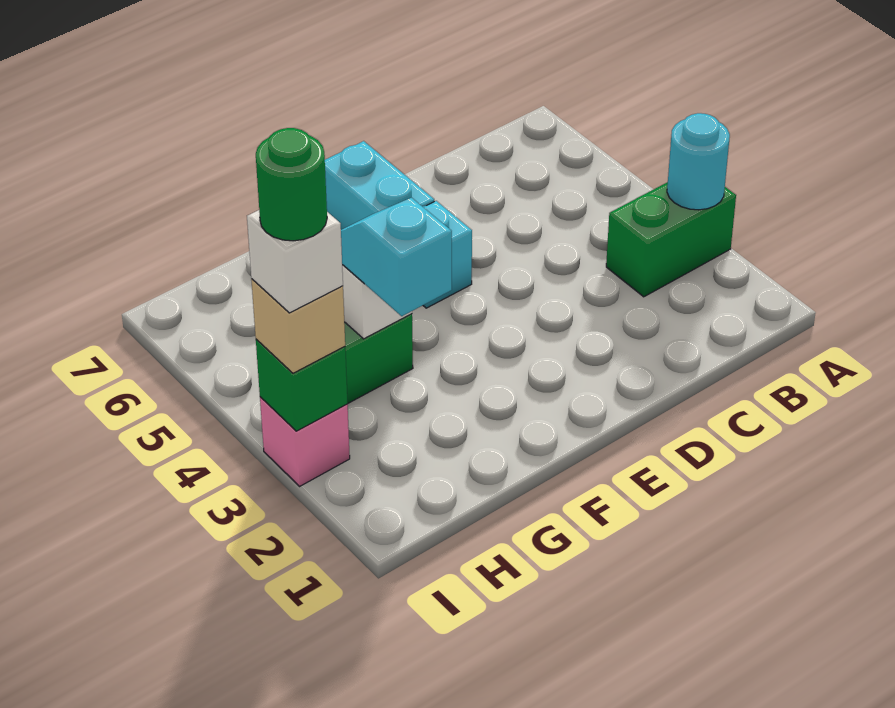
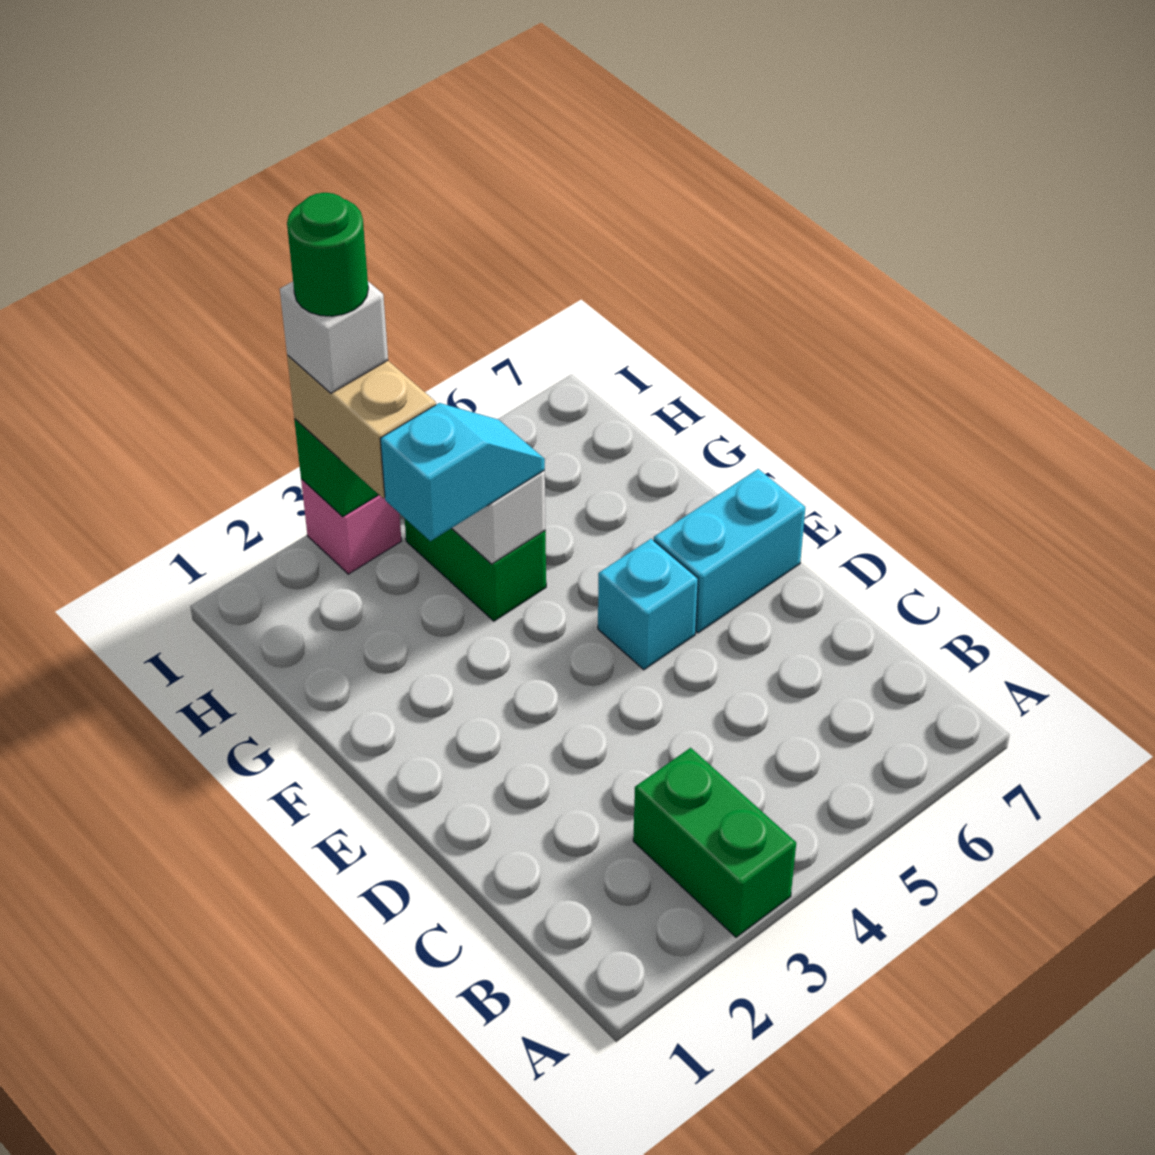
cyan round brick A3 level 2 -> none
tan brick I3 level 3 -> tan brick H3:I3 level 3

